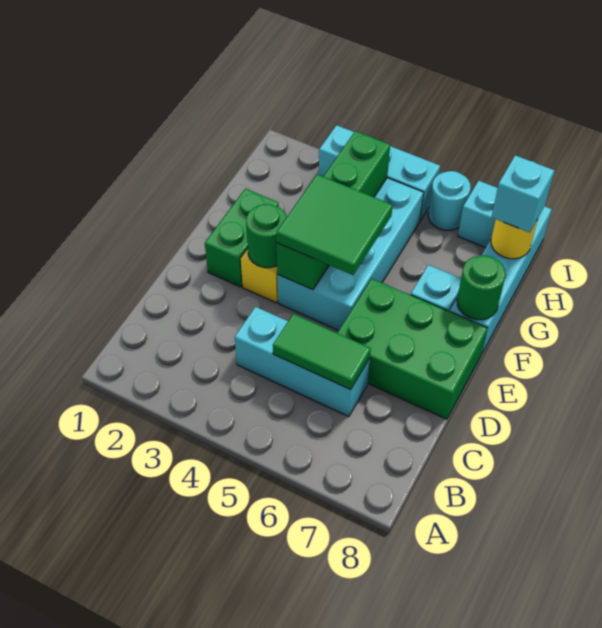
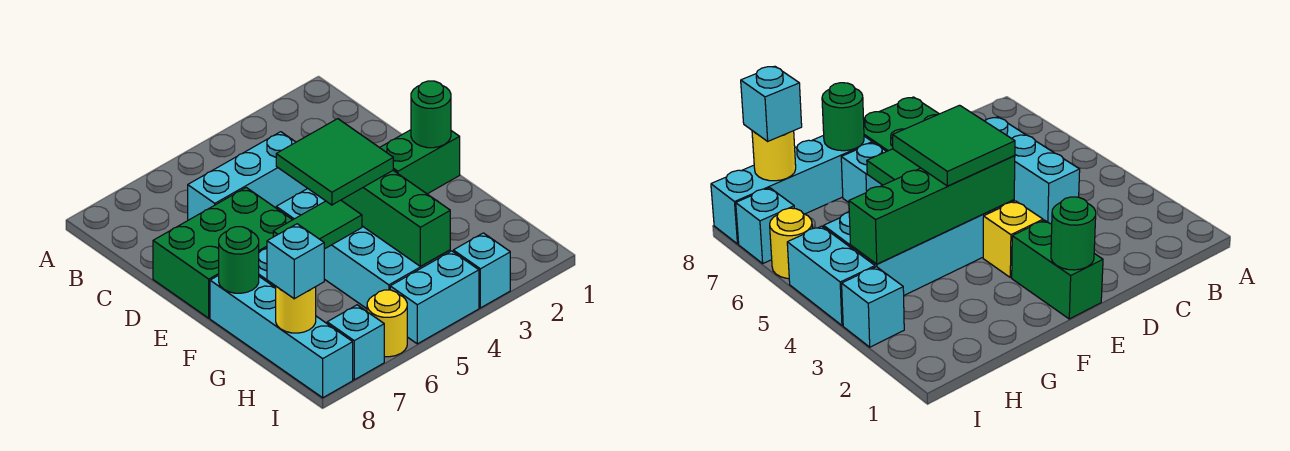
green tile C5:C6 level 2 -> green tile F5:F6 level 2
green brick E2:F2 level 1 -> green brick E1:E2 level 1
green round brick E3 level 2 -> green round brick E1 level 2
cyan round brick I6 level 1 -> yellow round brick I6 level 1

